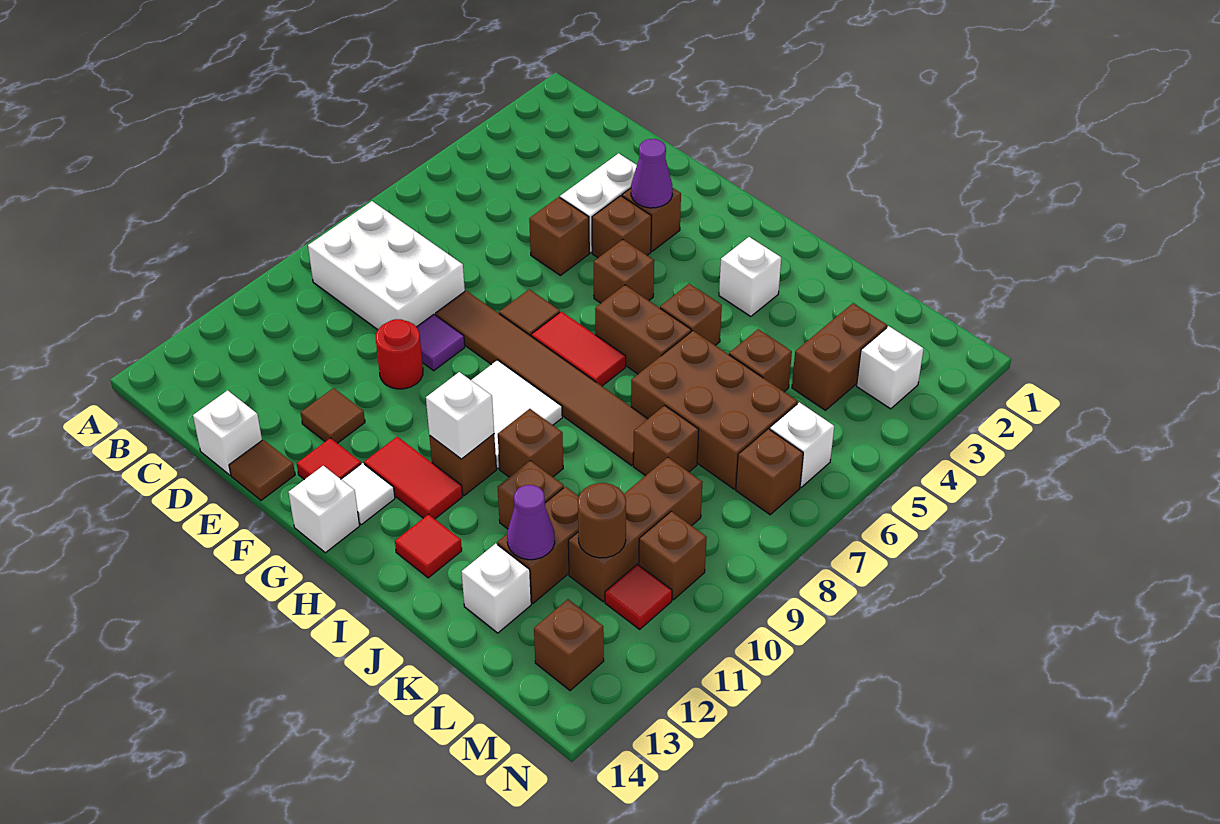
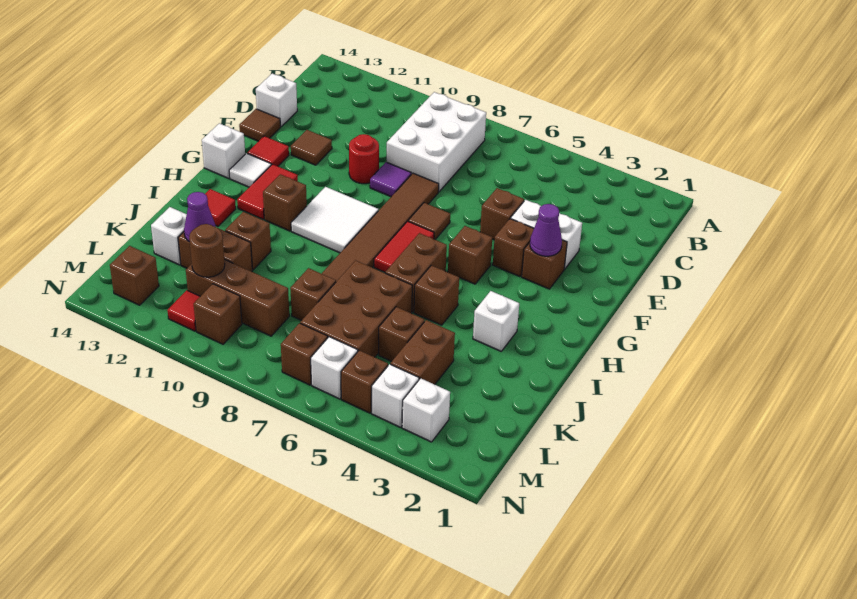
white brick H11 level 2 -> white brick M4 level 1
brown brick I10 level 1 -> brown brick M5 level 1
brown brick L3:L4 level 1 -> brown brick K4:L4 level 1

